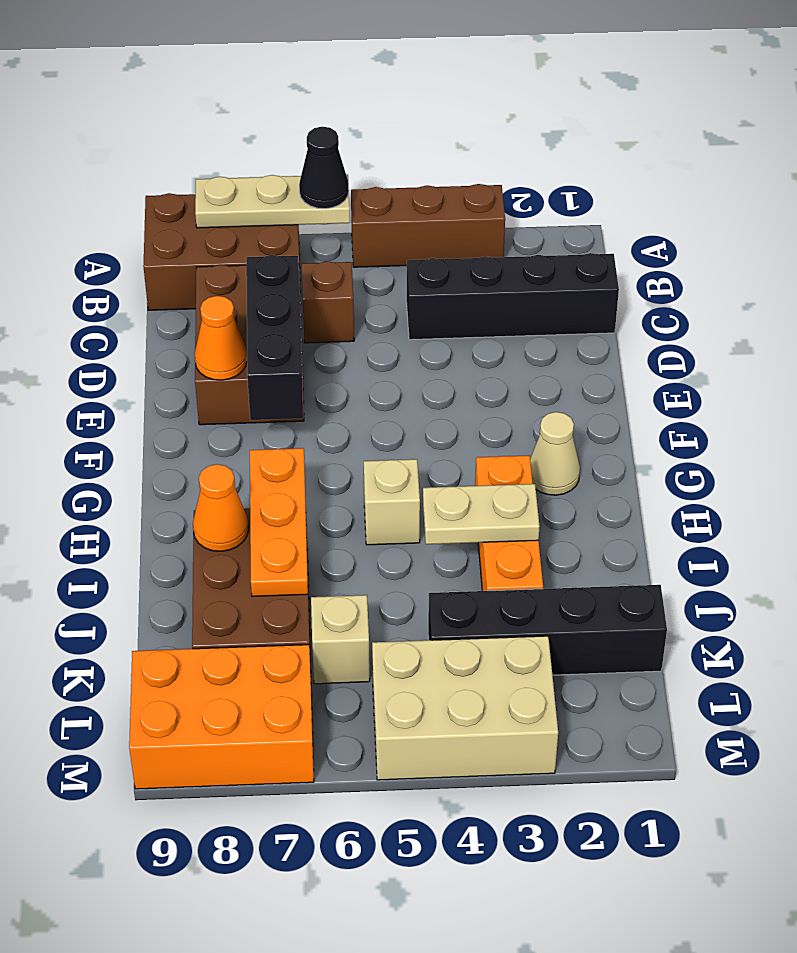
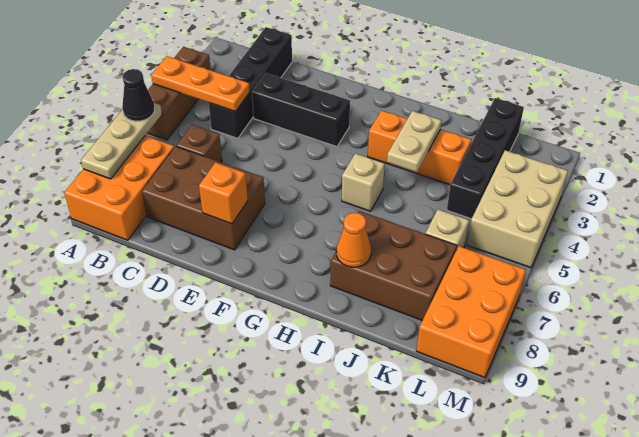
brown brick A7:B9 level 1 -> orange brick A7:B9 level 1
black brick D7:F7 level 2 -> black brick D3:F3 level 1
orange cone E8 level 2 -> orange brick E8 level 2
tan cone G2 level 1 -> none
orange plate H7:J7 level 2 -> orange plate A4:C4 level 2

